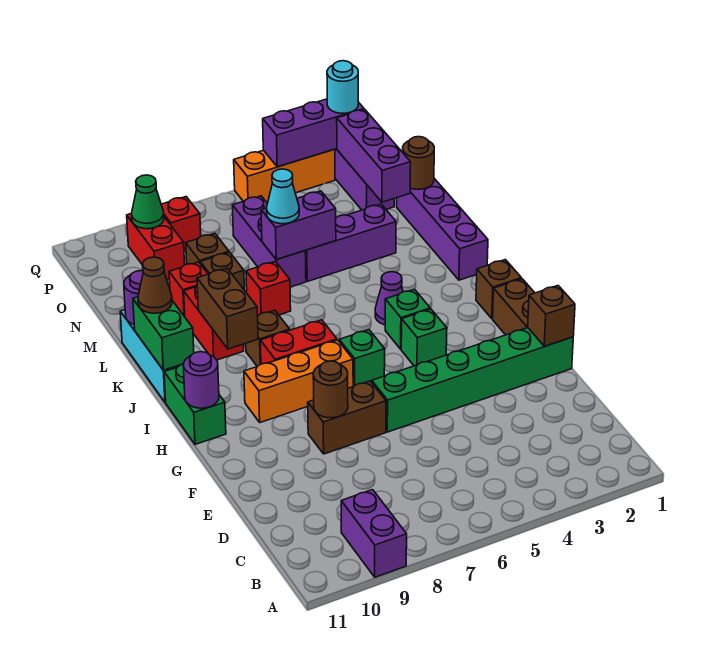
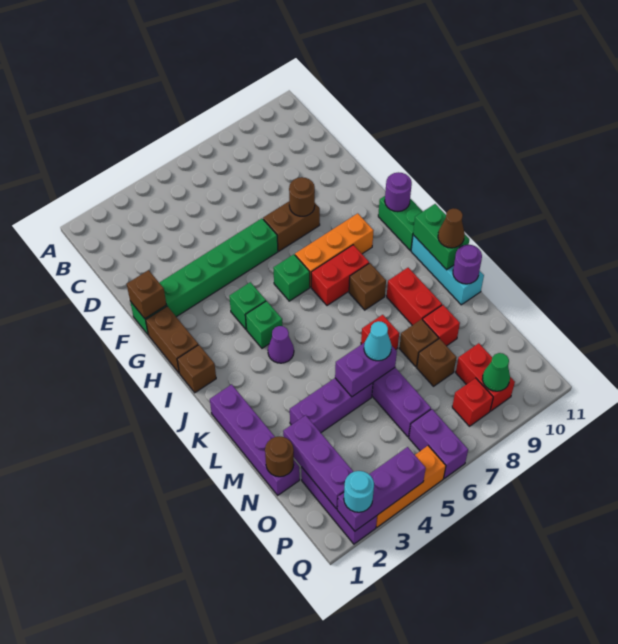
purple brick A9:B9 level 1 -> purple brick P6:Q6 level 1
brown brick J9:K9 level 2 -> none

